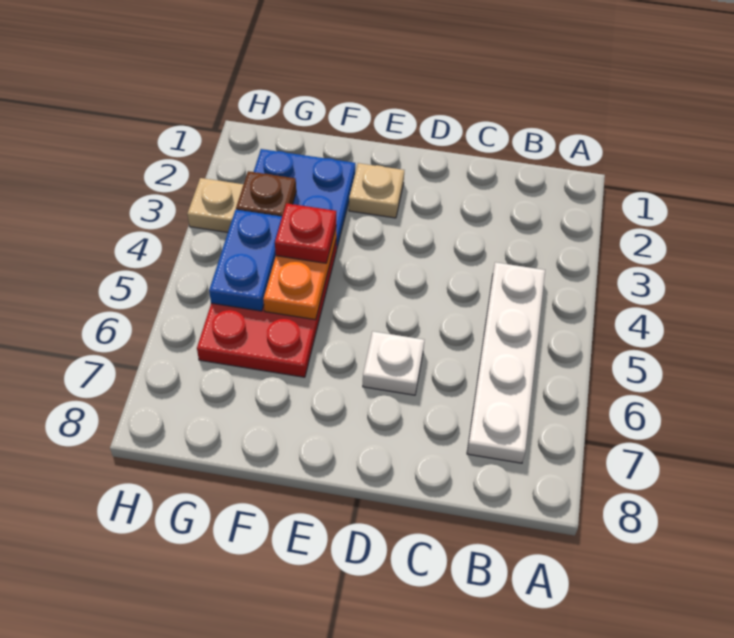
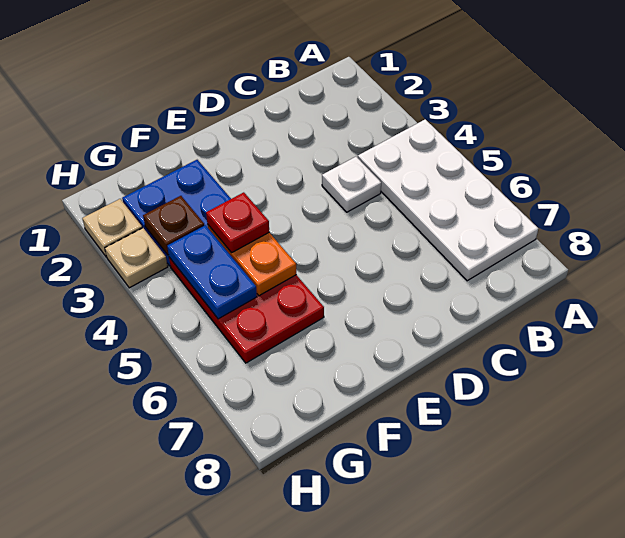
white plate B4:B7 level 1 -> white plate A4:B7 level 1
white plate D6 level 1 -> white plate C4 level 1
tan plate E2 level 1 -> tan plate H2 level 1

